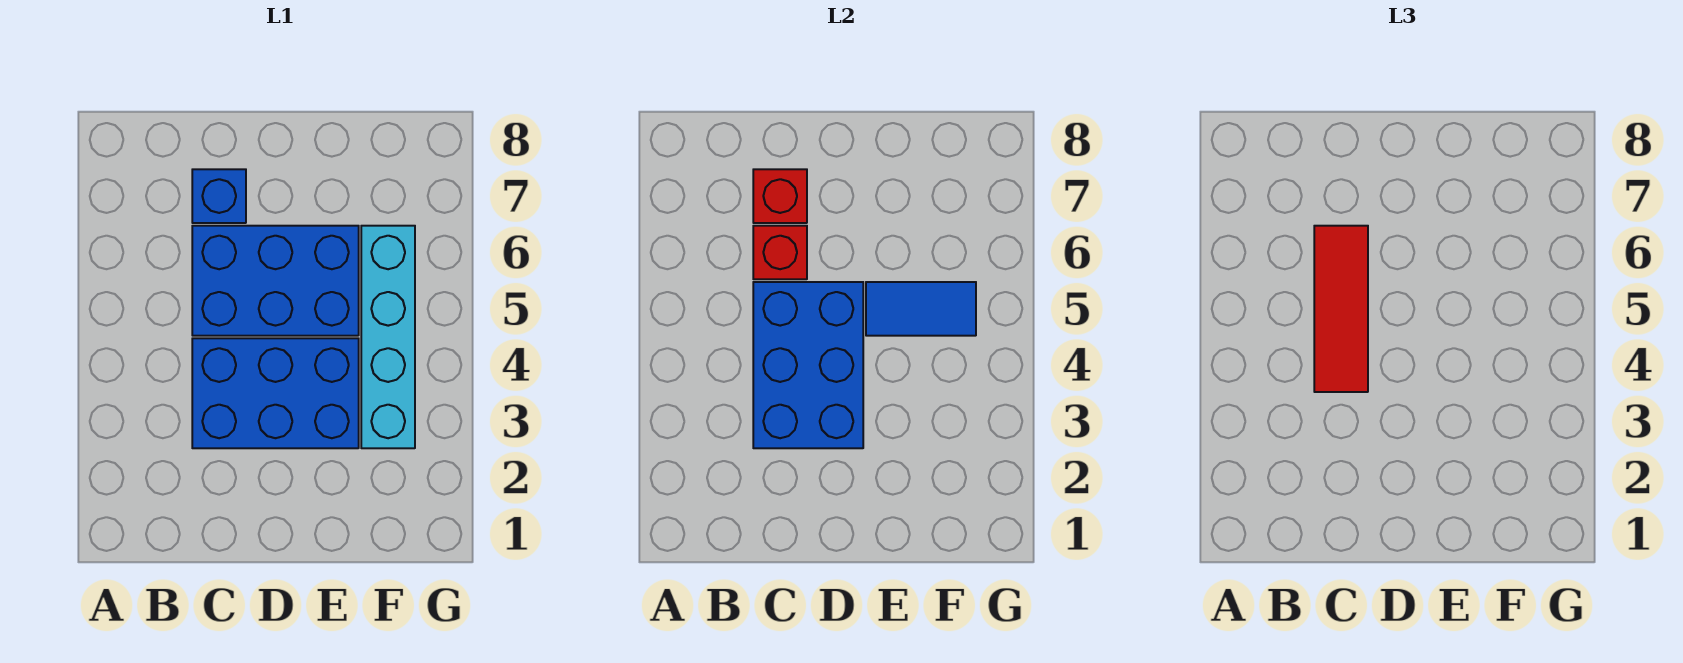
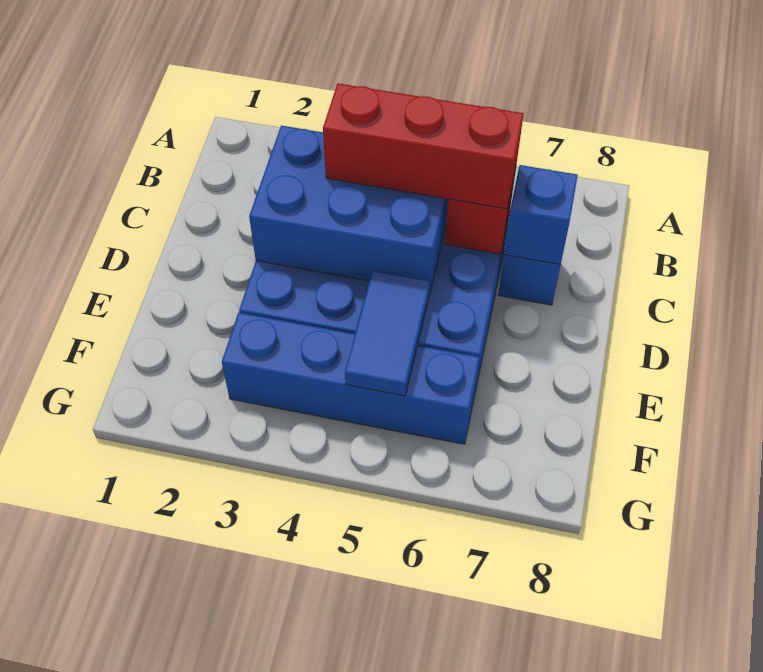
red tile C4:C6 level 3 -> red brick C4:C6 level 3
red brick C7 level 2 -> blue brick C7 level 2
cyan brick F3:F6 level 1 -> blue brick F3:F6 level 1

